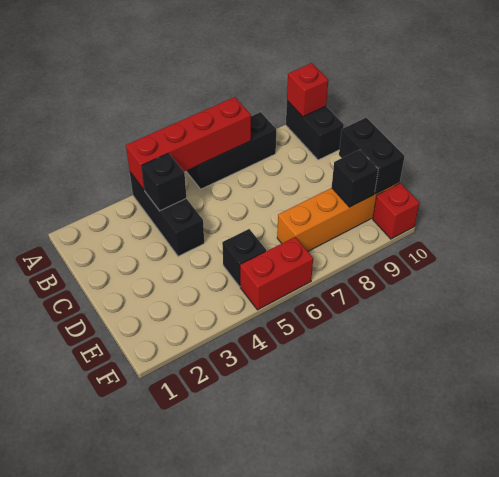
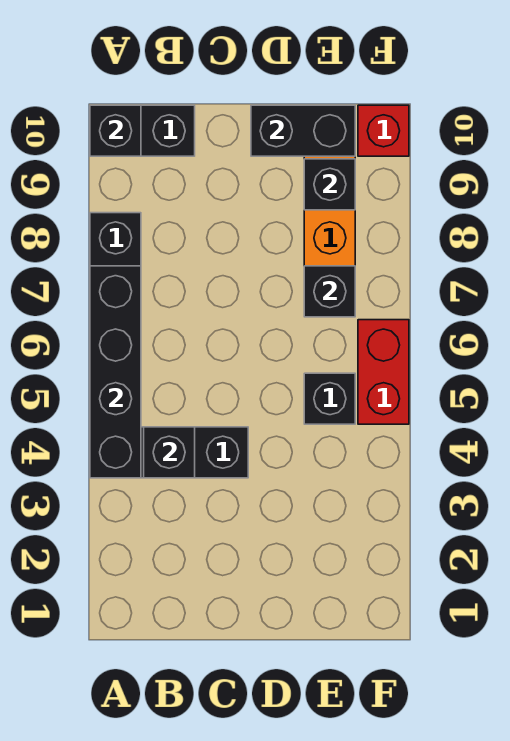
red brick A4:A7 level 2 -> black brick A4:A7 level 2
red brick A10 level 2 -> black brick A10 level 2
none -> black brick E7 level 2

